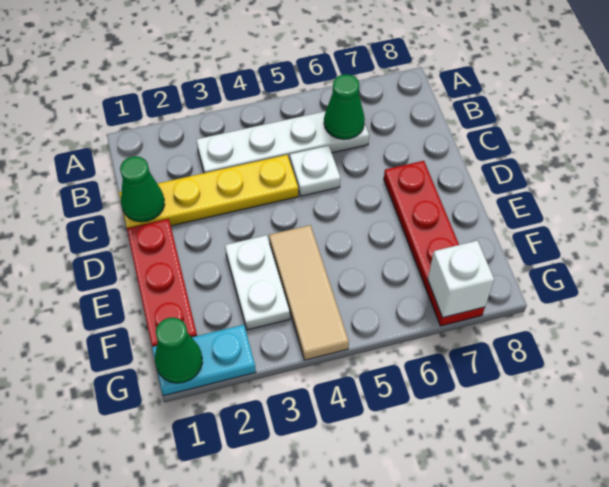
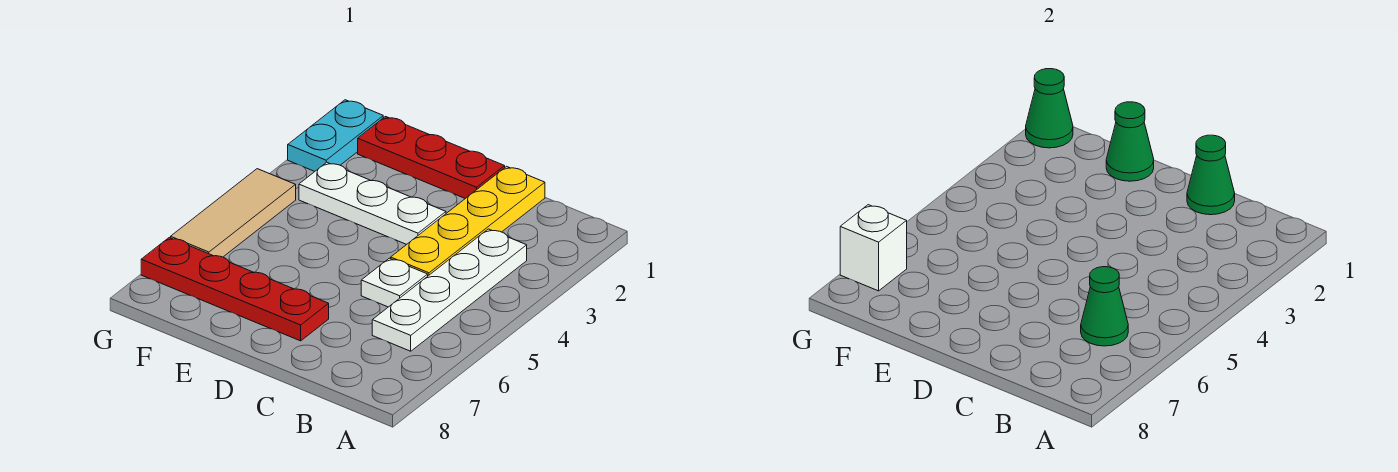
none -> green cone E1 level 2
white plate E3:F3 level 1 -> white plate D3:F3 level 1
tan tile E4:G4 level 1 -> tan tile G4:G6 level 1

